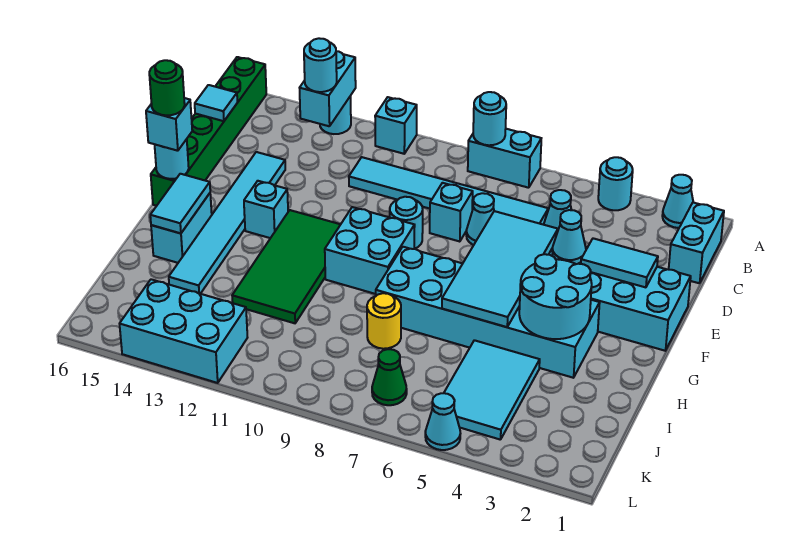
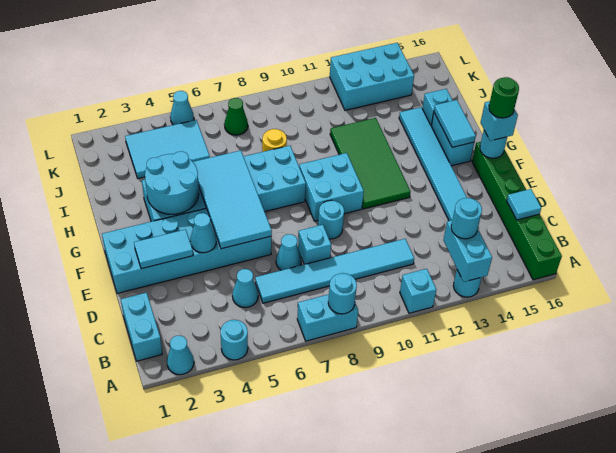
cyan brick F13 level 1 -> cyan brick I15 level 1
cyan tile I4:K5 level 1 -> cyan tile J3:K5 level 1

